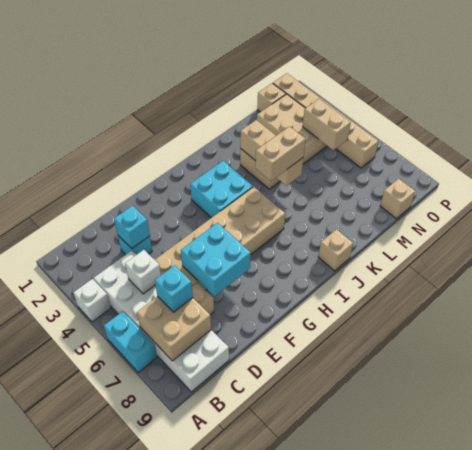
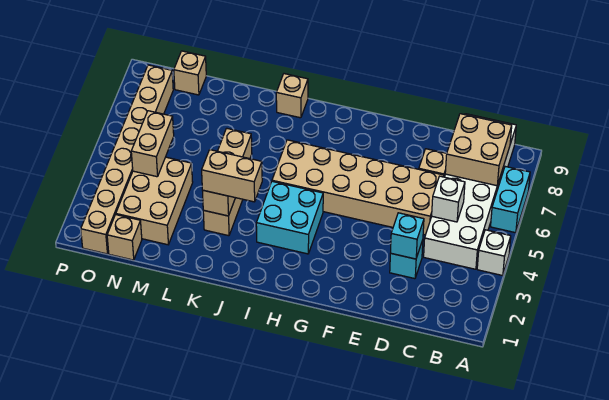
cyan brick C7 level 3 -> none
cyan brick E6:F7 level 2 -> none
tan brick J5:K5 level 3 -> tan brick J3:K3 level 3
tan brick O1:O6 level 1 -> tan brick O1:O8 level 1

